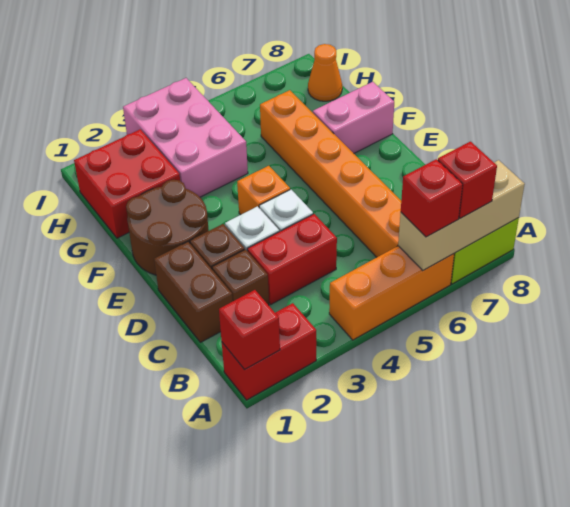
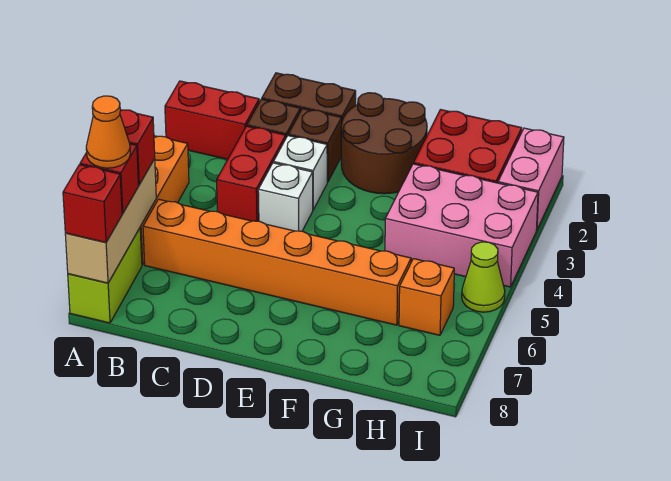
red brick A1:A2 level 1 -> red brick A2:B2 level 1
red brick A1 level 2 -> red brick A8 level 3
orange brick E4 level 1 -> orange brick H6 level 1
pink brick F7:F8 level 1 -> pink brick I1:I2 level 1
orange cone H8 level 1 -> orange cone A7 level 4
none -> lime cone I5 level 1

